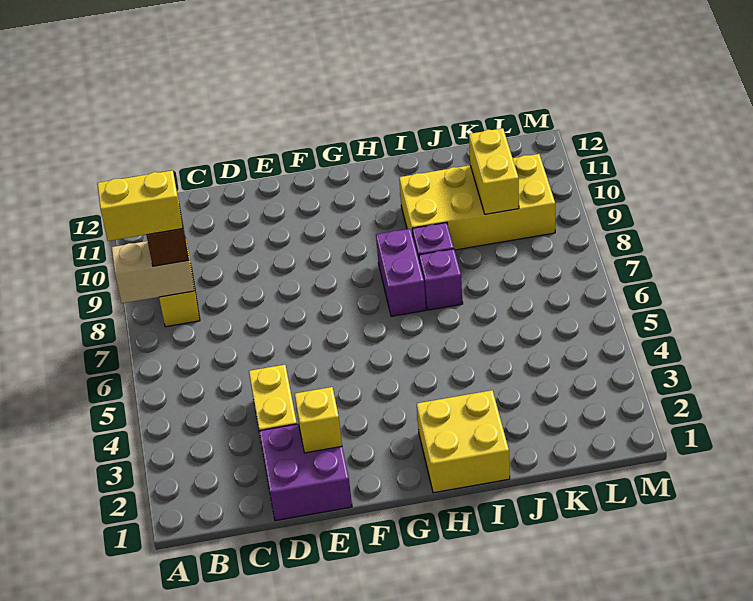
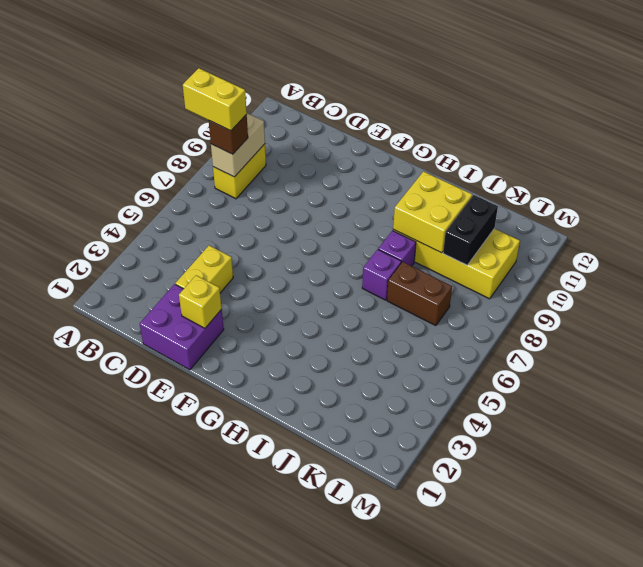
tan brick A8:B8 level 2 -> tan brick B8:B9 level 2
yellow brick H1:I2 level 1 -> yellow brick I9:J10 level 2
purple brick H7:H8 level 1 -> none
none -> brown brick J7:K7 level 1
yellow brick K9:K10 level 2 -> black brick K9:K10 level 2

